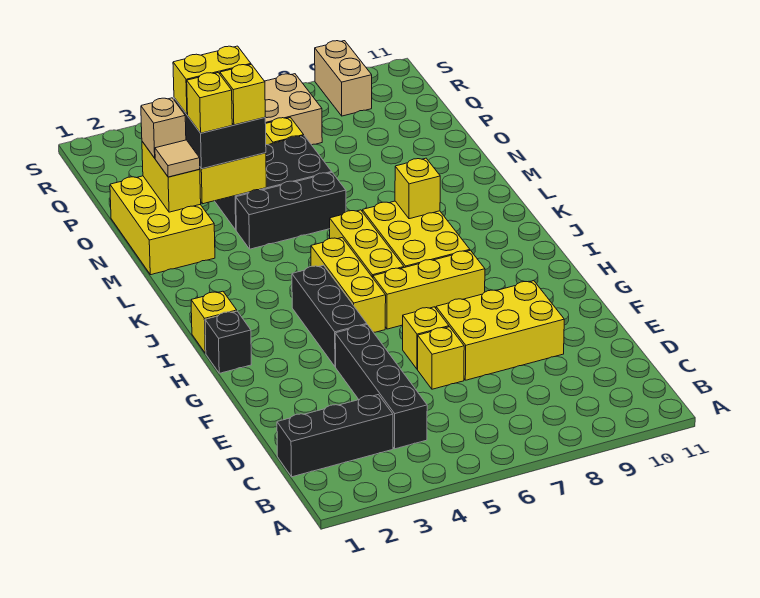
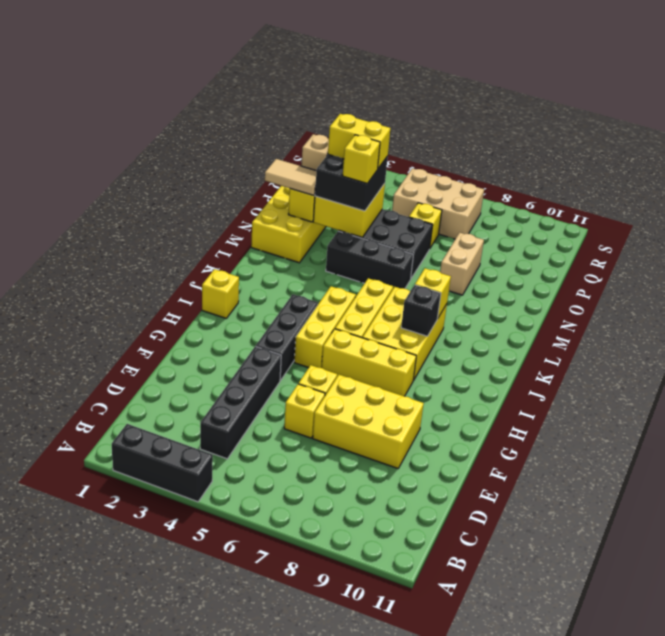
black brick C1:C3 level 1 -> black brick A2:A4 level 1
black brick H1 level 1 -> black brick J8 level 2
tan tile N2 level 3 -> tan tile N1:N2 level 3
yellow brick N3 level 4 -> none
tan brick R9:S9 level 1 -> tan brick N8:O8 level 1

